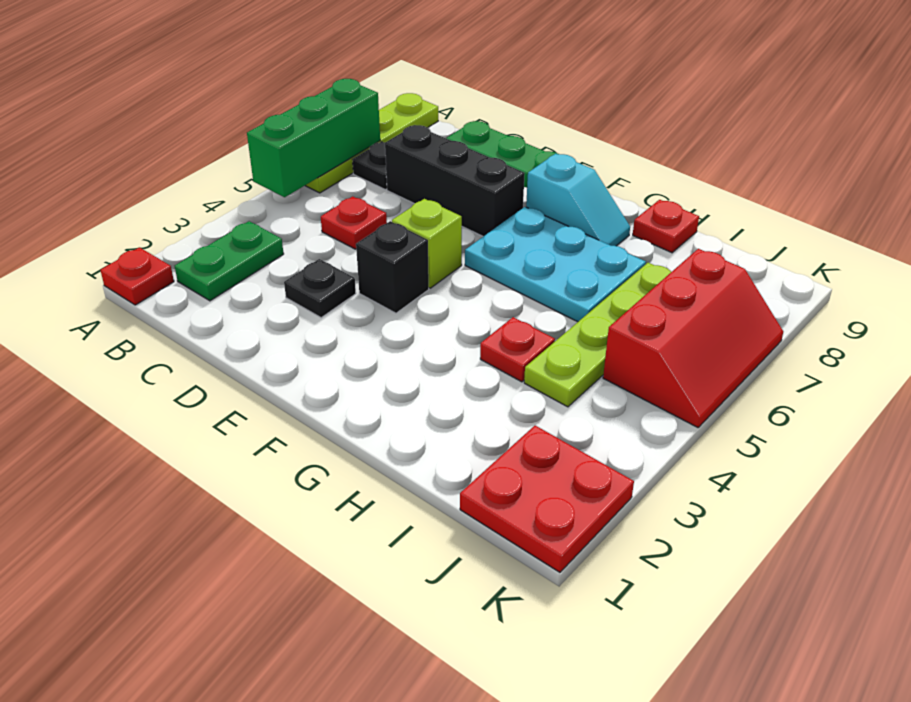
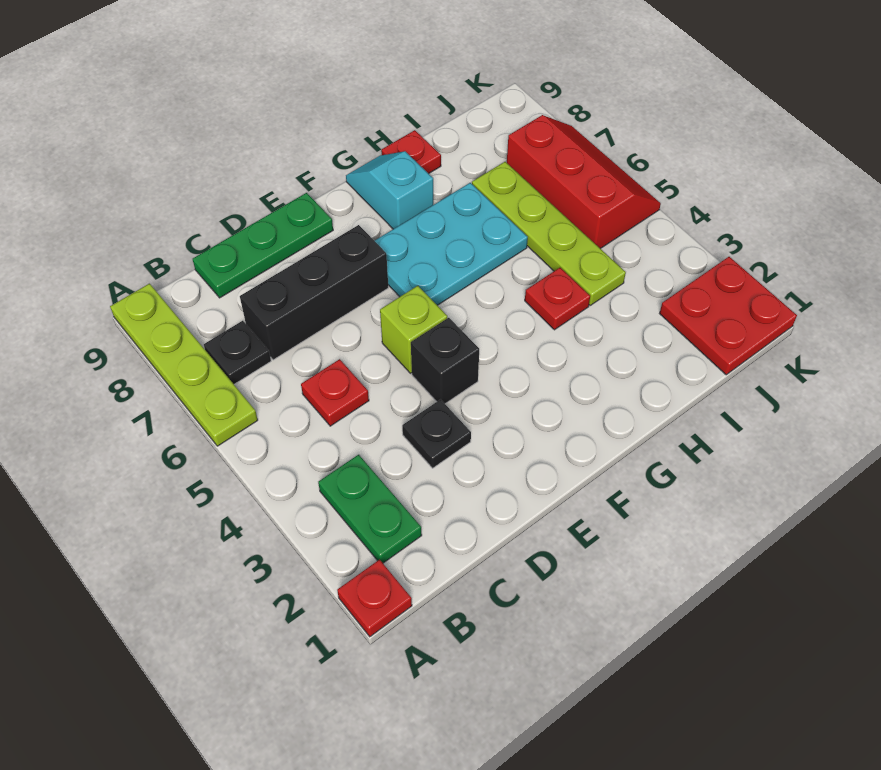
green brick A5:A7 level 2 -> none
cyan slope F8:G8 level 1 top F -> cyan slope G8:G9 level 1 top 8

